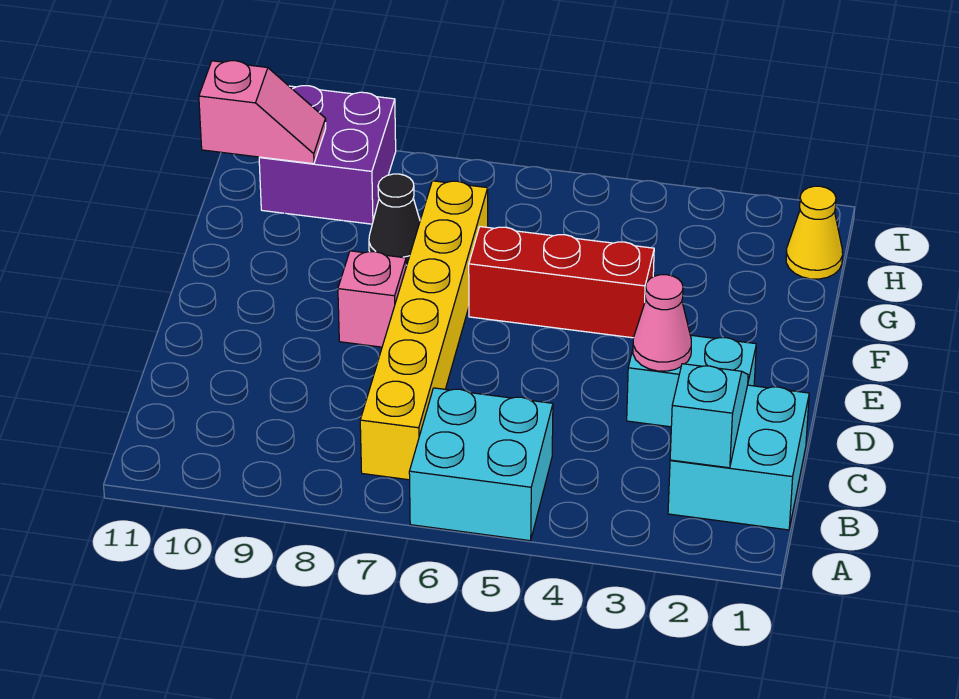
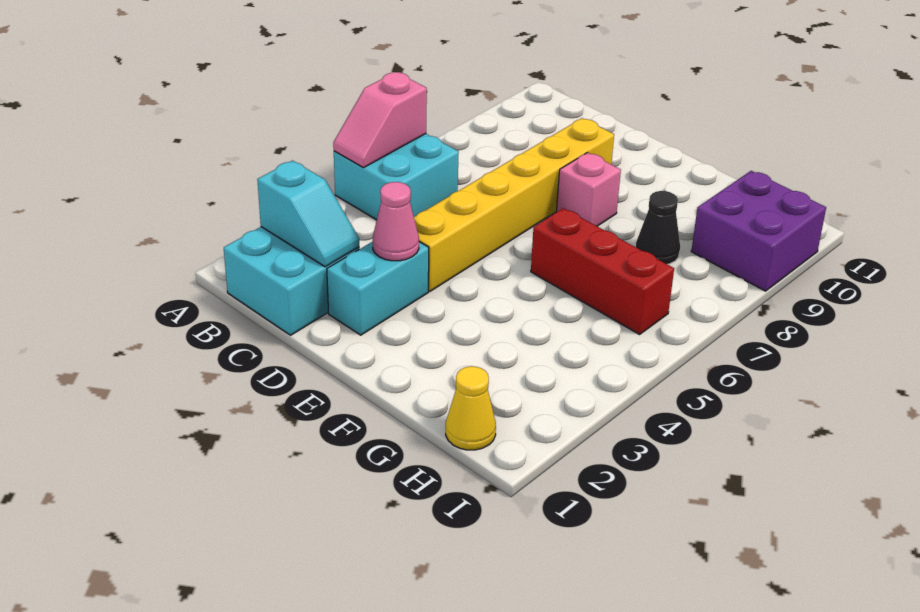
yellow brick B7:G7 level 1 -> yellow brick D4:D9 level 1
red brick F4:F6 level 1 -> red brick F6:H6 level 1
pink slope H10:H11 level 2 top 11 -> pink slope A5:A6 level 2 top 6

